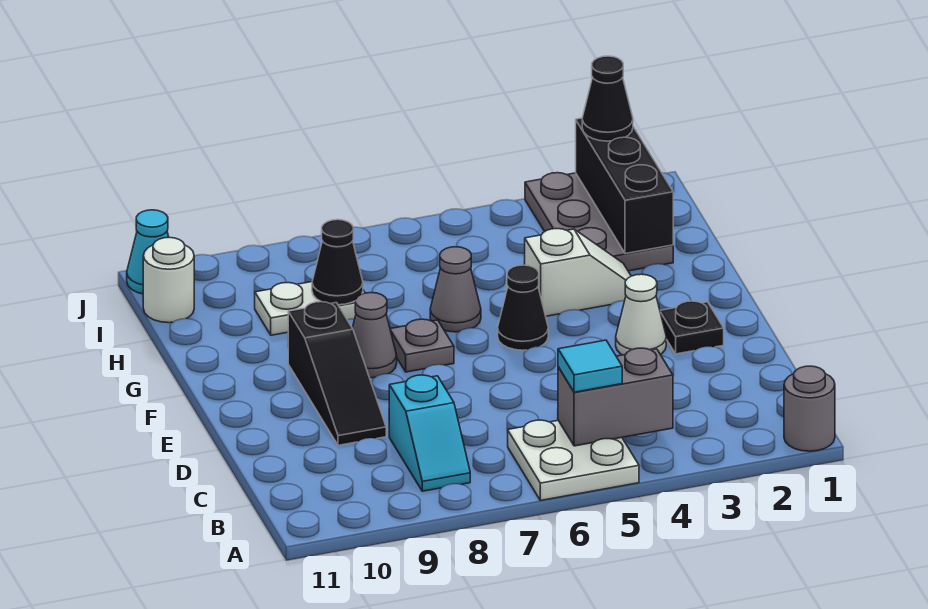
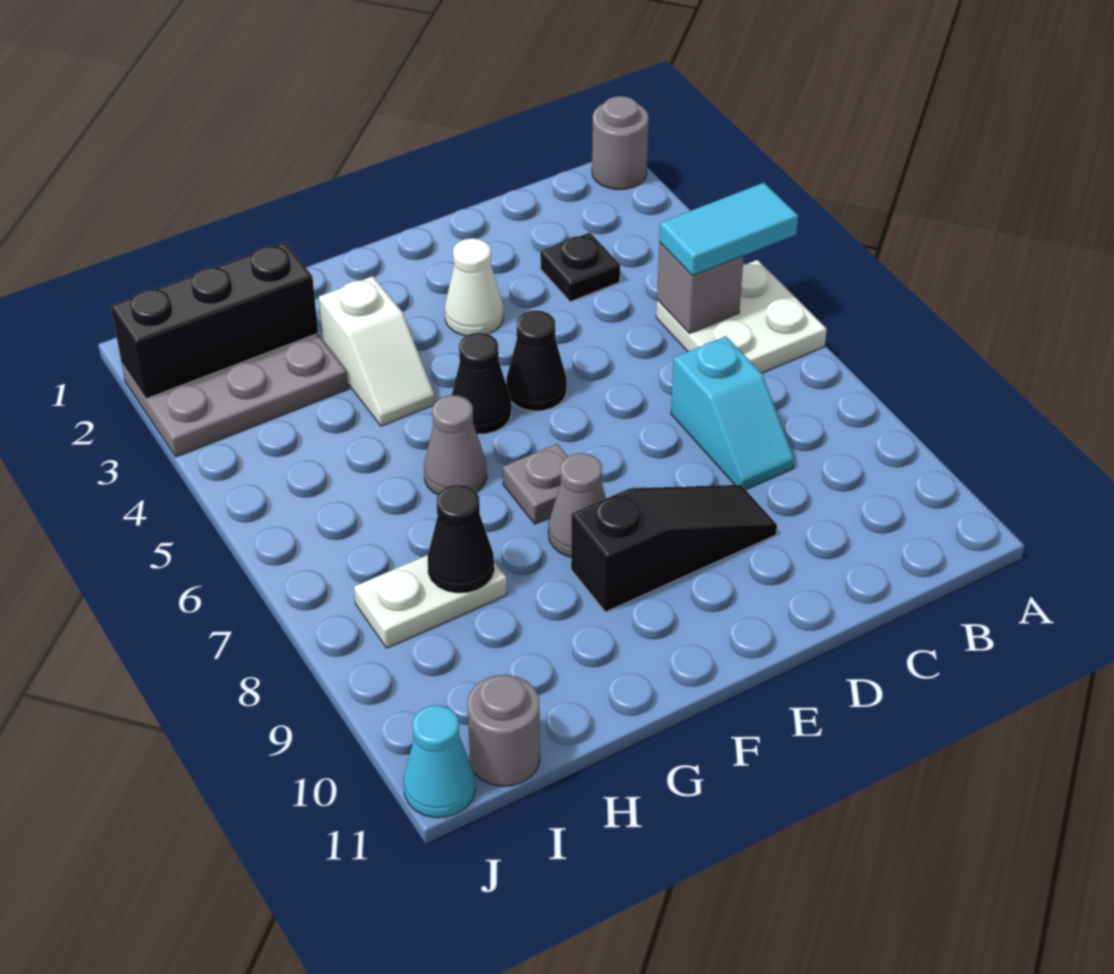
grey brick B4:B5 level 2 -> grey brick B5 level 2
cyan tile B5 level 3 -> cyan tile A5:B5 level 3
cyan slope B8:C8 level 1 top C -> cyan slope C7:C8 level 1 top 7
black plate E2 level 1 -> black plate C3 level 1
white slope G3:G4 level 1 top 4 -> white slope G3:G4 level 1 top 3
white plate H8:H9 level 1 -> white plate H8:I8 level 1
white round brick I11 level 1 -> grey round brick I11 level 1
black cone J2 level 3 -> black cone E5 level 1

